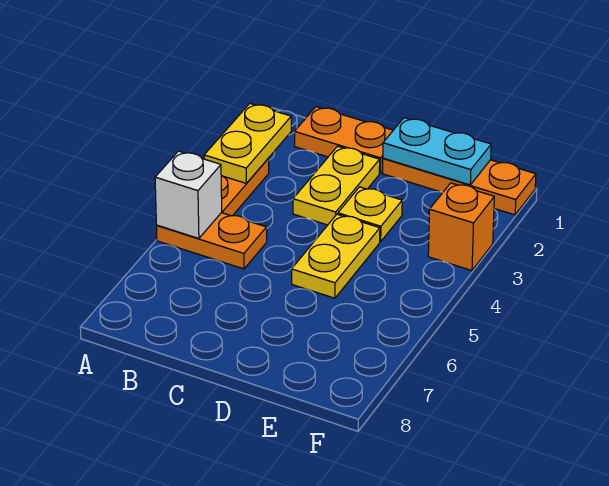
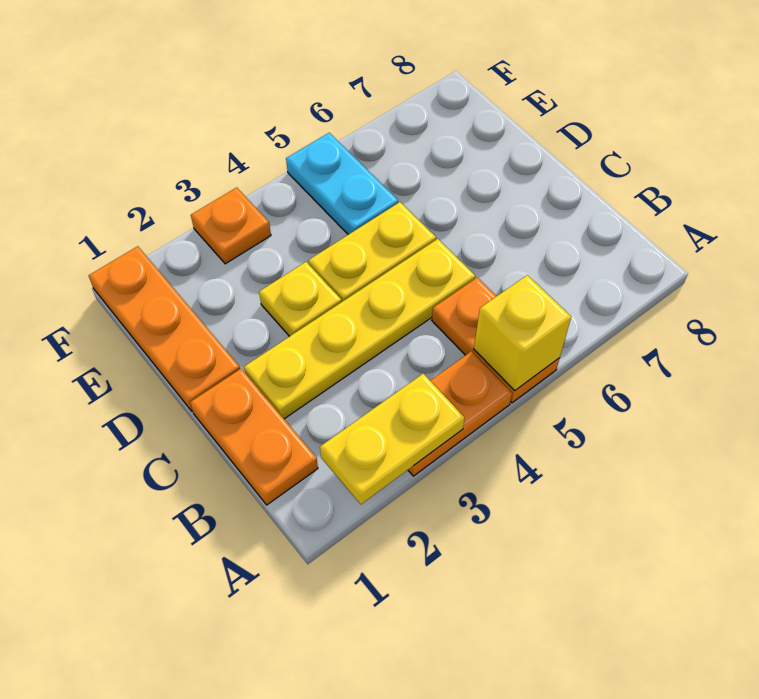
white brick A5 level 2 -> yellow brick A5 level 2
yellow plate C2:C3 level 1 -> yellow plate C2:C5 level 1
cyan plate D1:E1 level 2 -> cyan plate E5:F5 level 1
orange brick F3 level 1 -> orange plate F3 level 1

